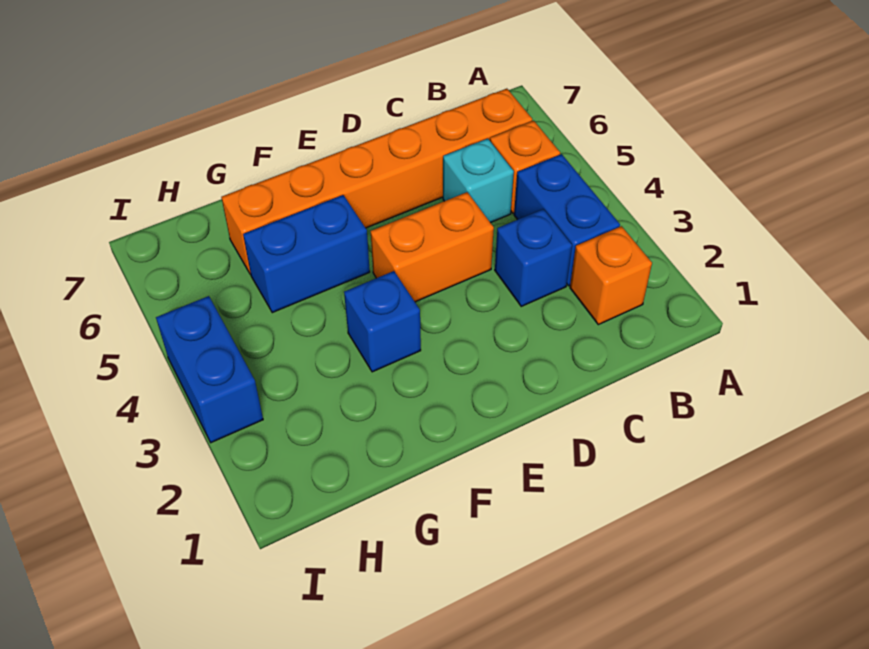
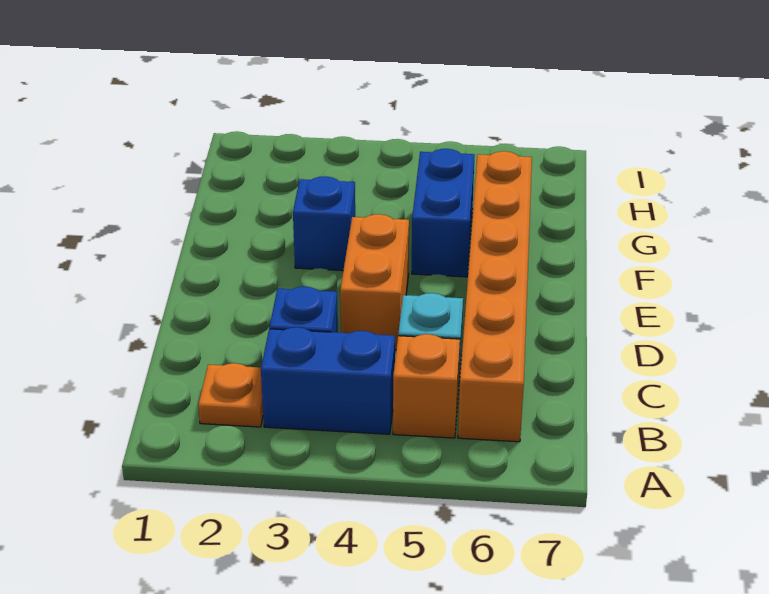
orange brick B2 level 1 -> orange plate B2 level 1
blue brick I3:I4 level 1 -> none

